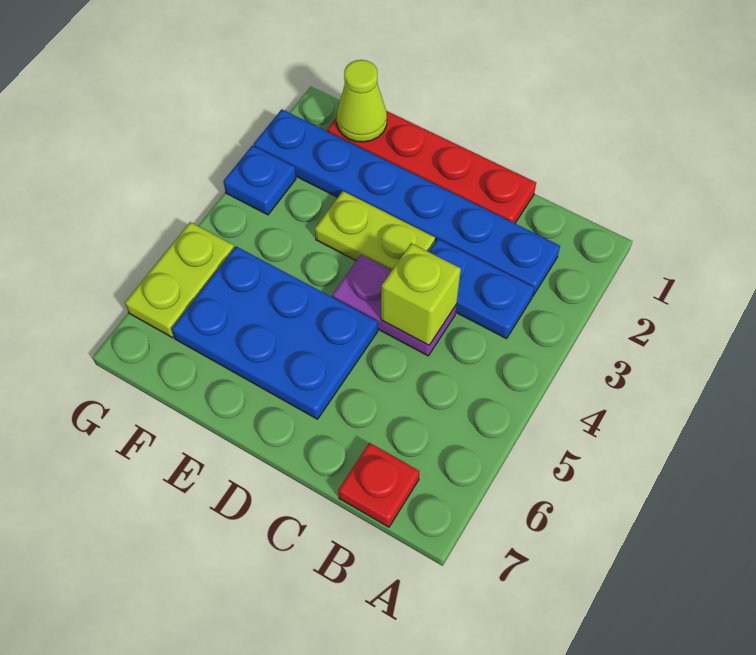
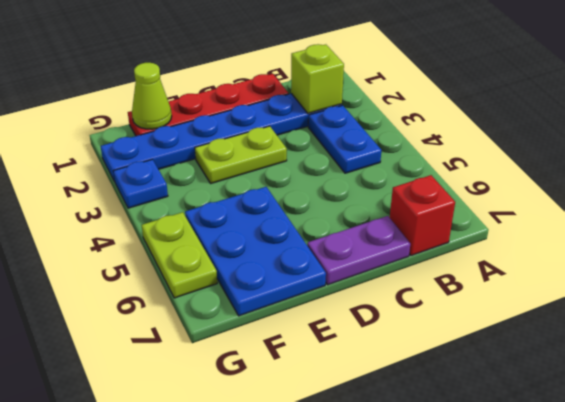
blue plate B3:C3 level 1 -> blue plate B3:B4 level 1
red plate B7 level 1 -> red brick B7 level 1
purple plate C4:D4 level 1 -> purple plate C7:D7 level 1
lime brick C4 level 2 -> lime brick B2 level 2
blue plate D5:F6 level 1 -> blue plate E5:F7 level 1

